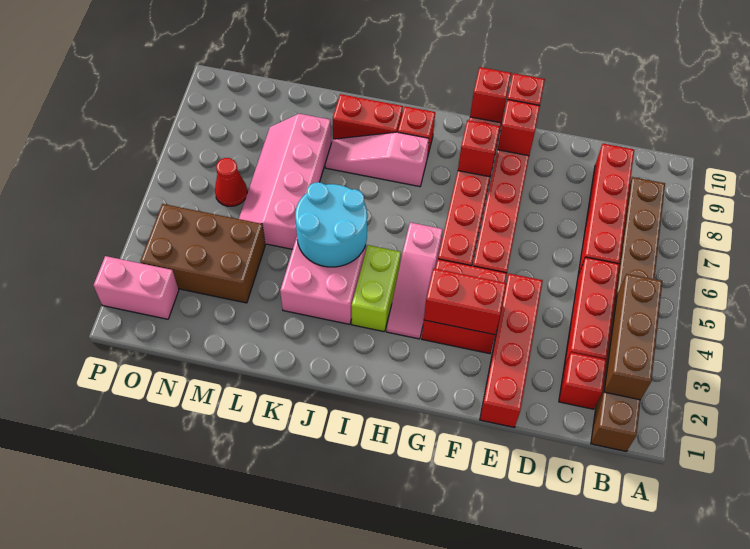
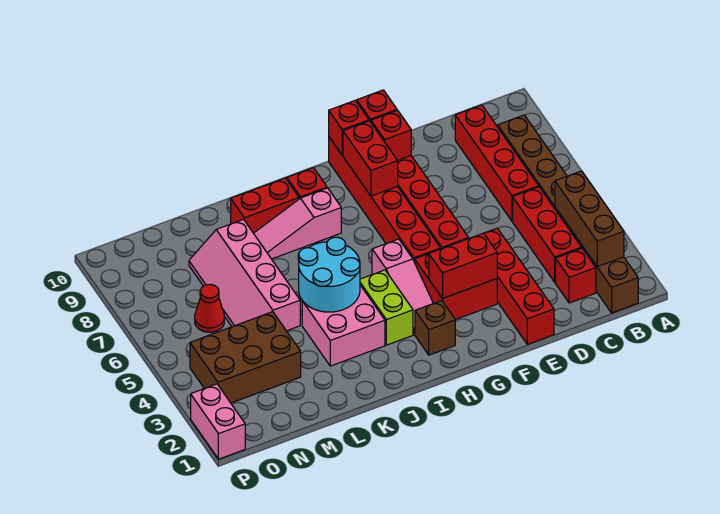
red brick G8 level 2 -> red brick G8:G9 level 2
none -> brown brick H2 level 1
pink brick O2:P2 level 1 -> pink brick P1:P2 level 1

